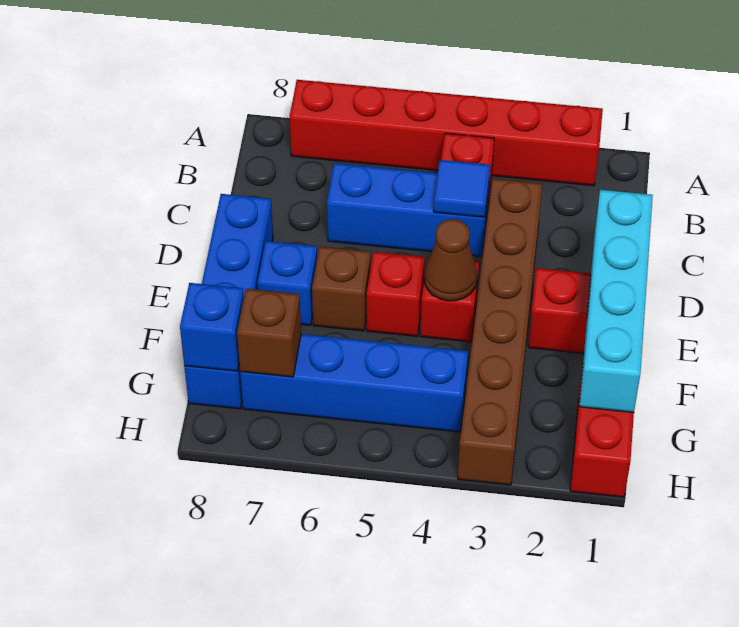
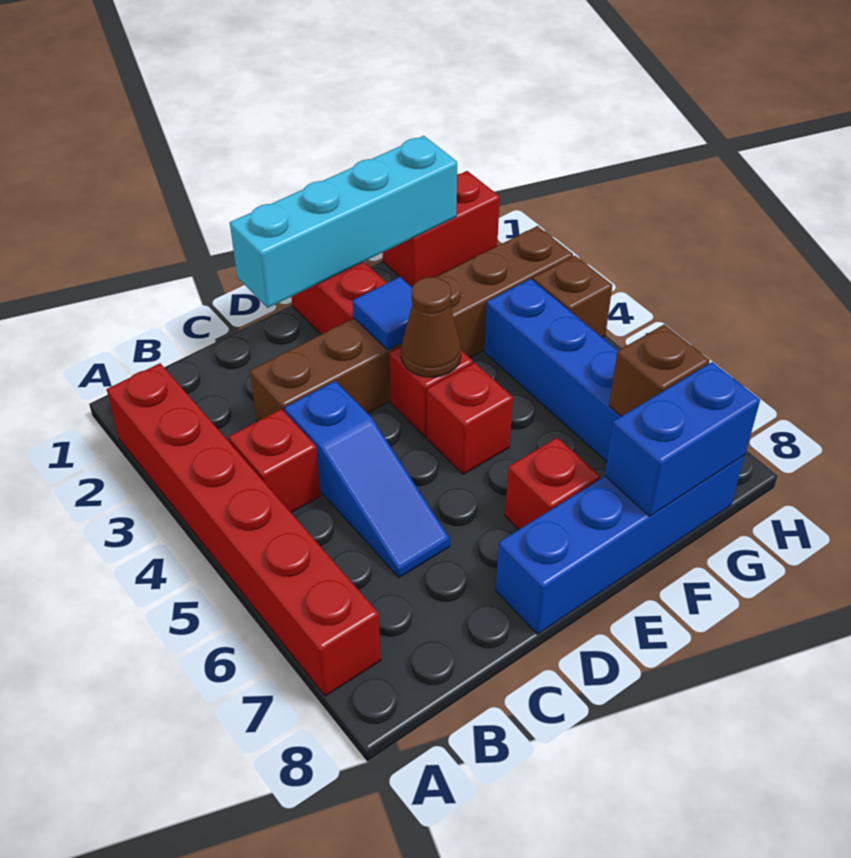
blue brick C4:C6 level 1 -> blue slope C4:C6 level 1 top 4
blue tile C4 level 2 -> blue tile E3 level 2
brown brick E6 level 1 -> brown brick H4 level 1
blue brick E7 level 1 -> red brick E7 level 1
blue brick G8 level 2 -> blue brick F8:G8 level 2

